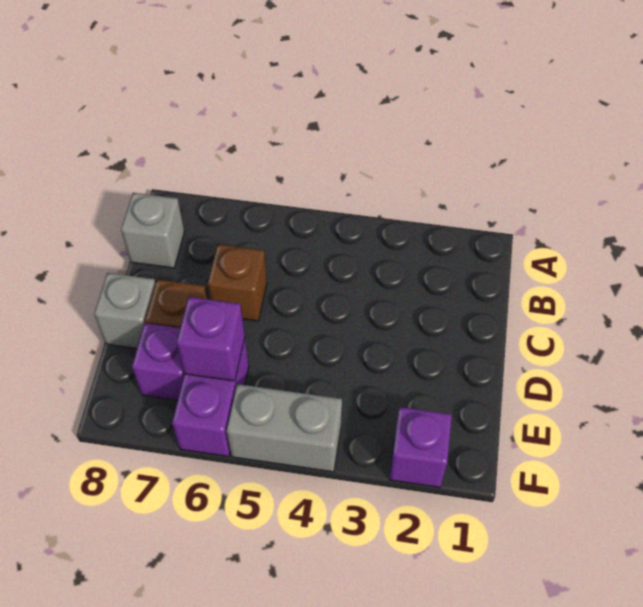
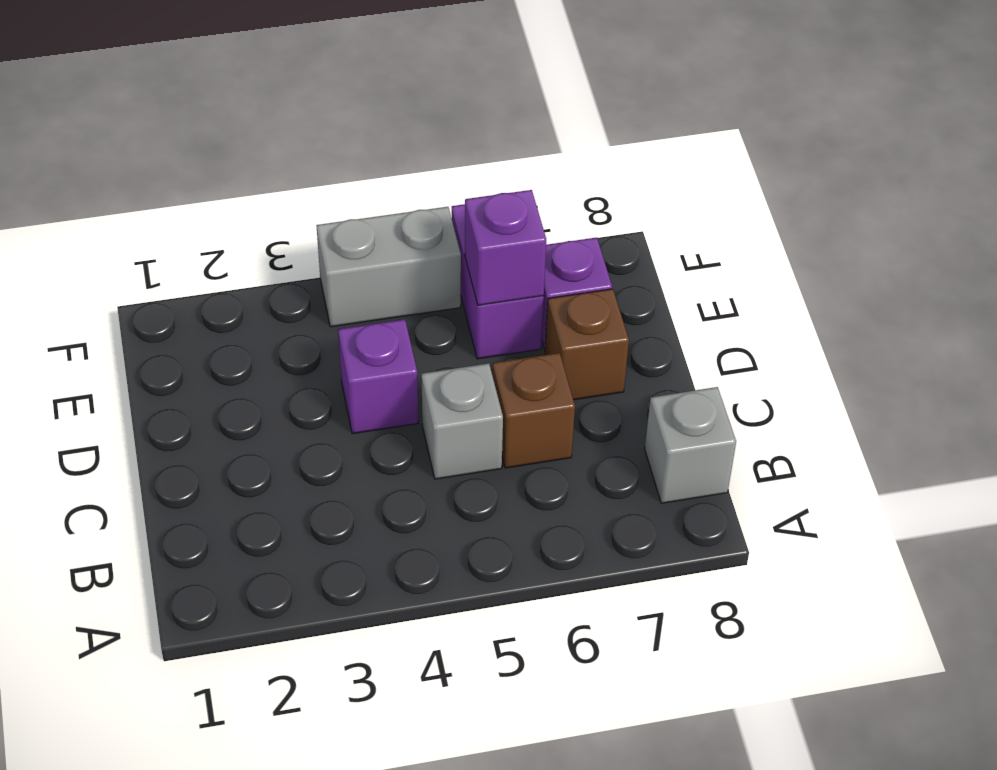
grey brick D8 level 1 -> grey brick C5 level 1
purple brick F2 level 1 -> purple brick D4 level 1

